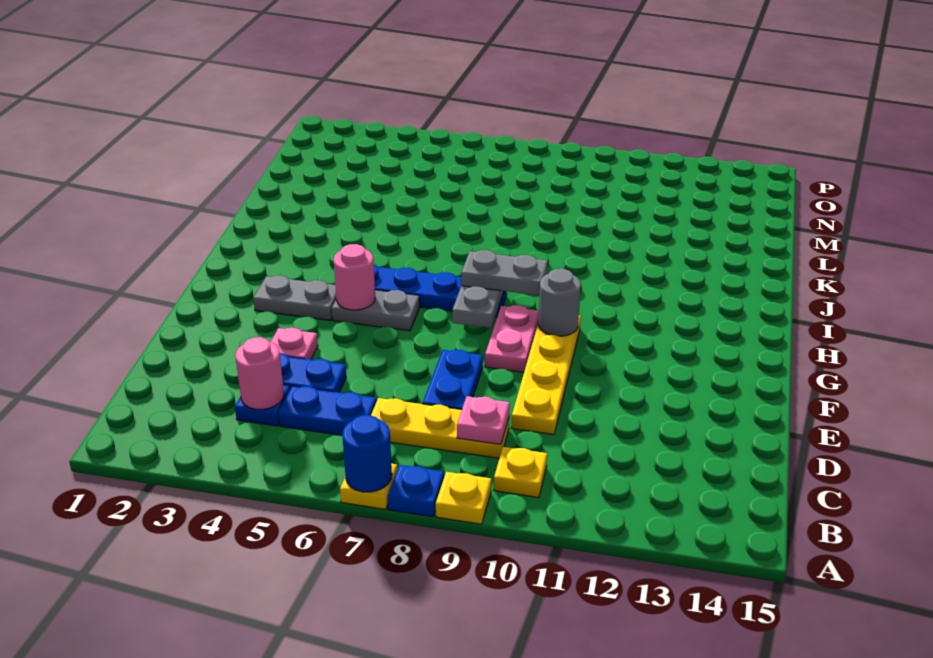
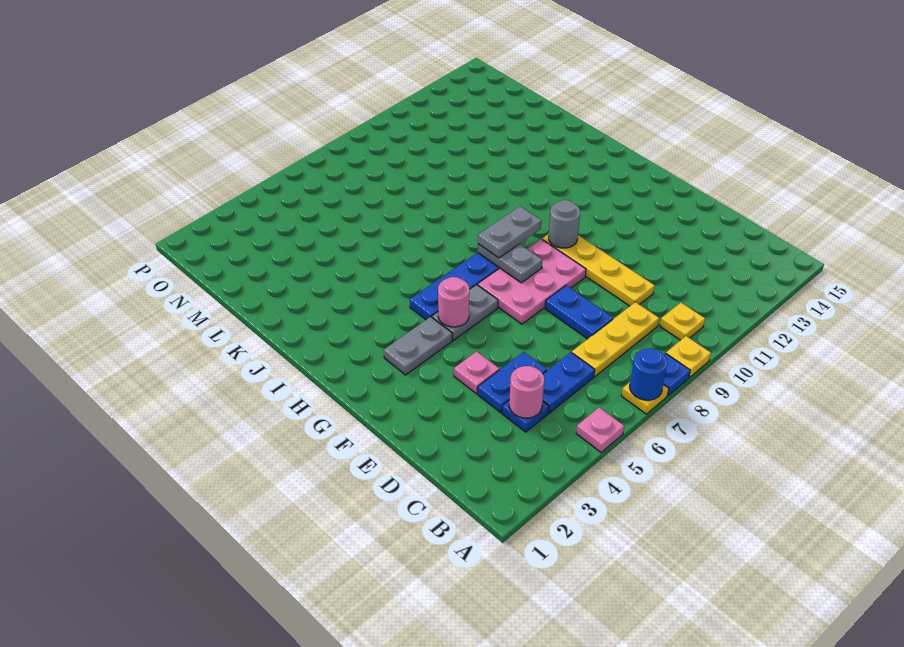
pink plate C9 level 2 -> pink plate A5 level 1
pink plate F9:G9 level 1 -> pink plate F7:G9 level 1

